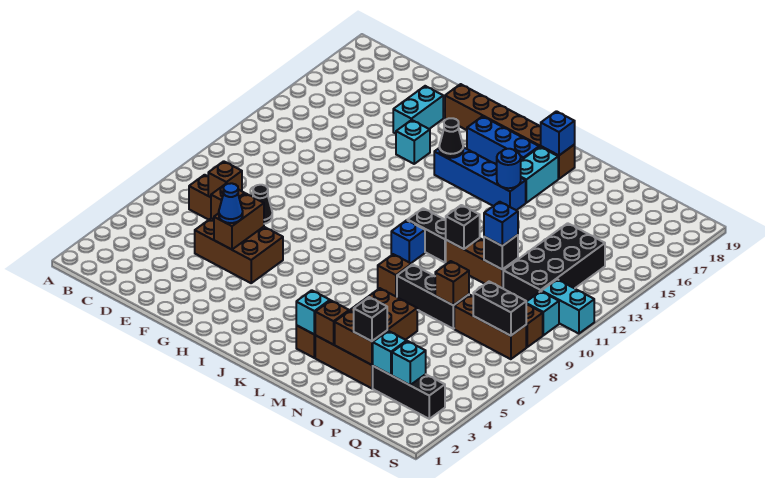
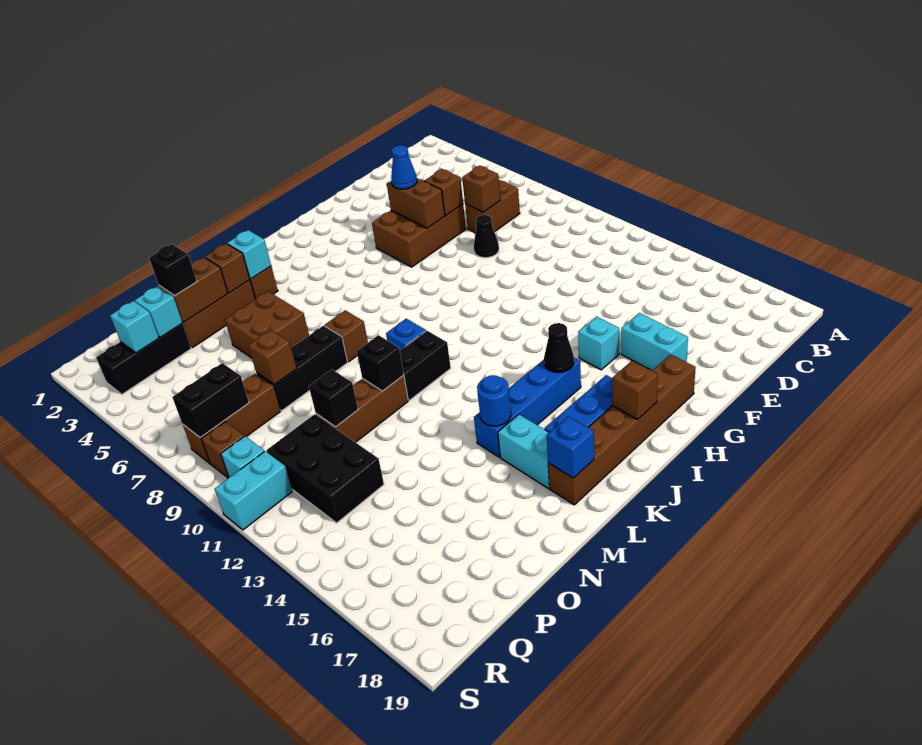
none -> brown brick I18 level 2
blue brick O11 level 3 -> none
black brick P11:Q14 level 1 -> black brick P11:Q13 level 1

